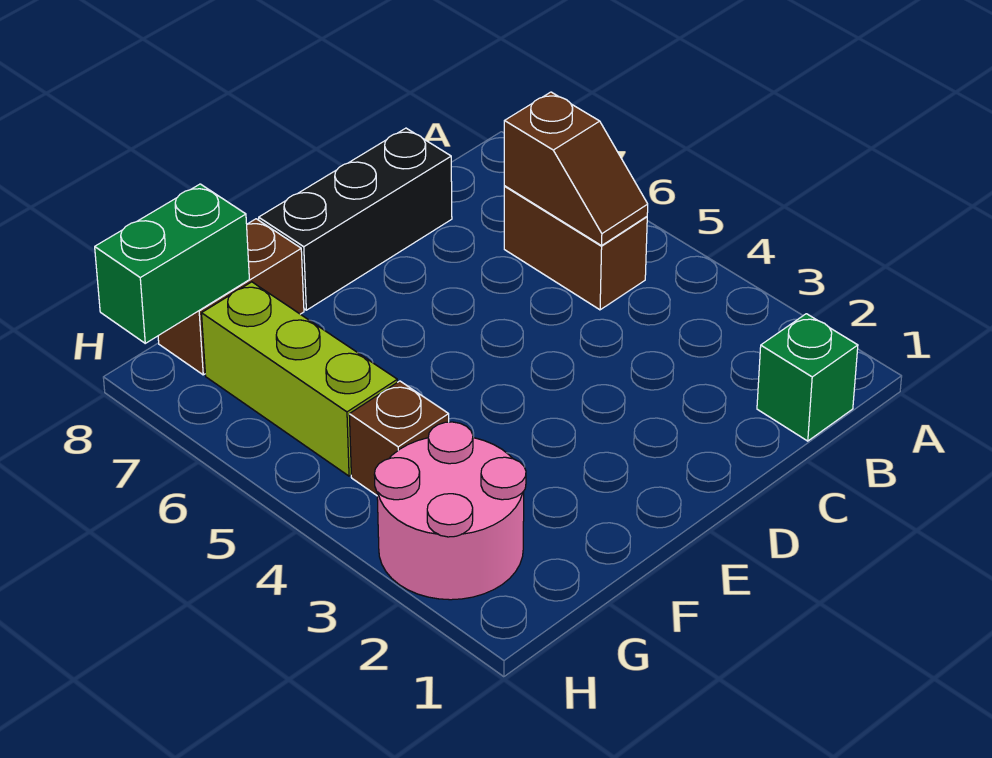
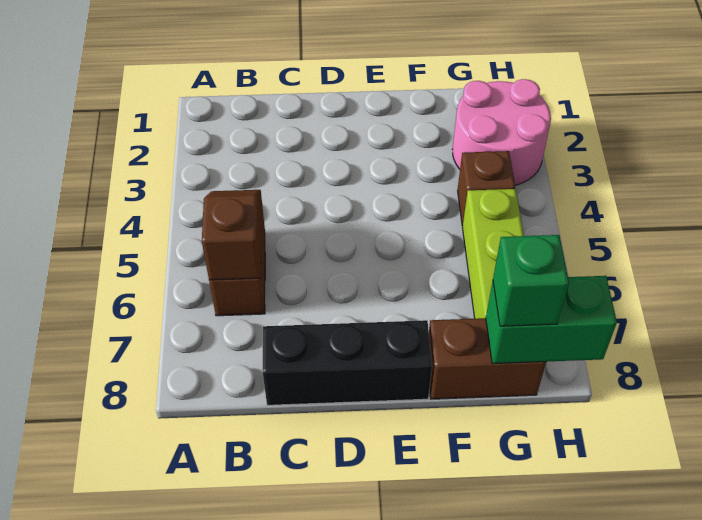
green brick B1 level 1 -> green brick G8 level 3

